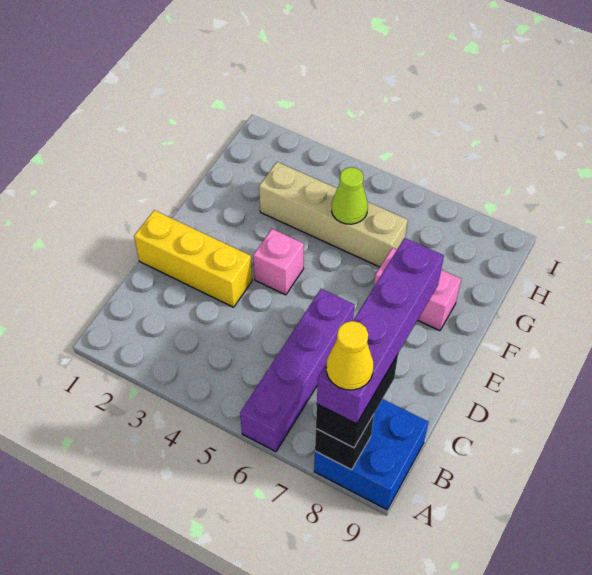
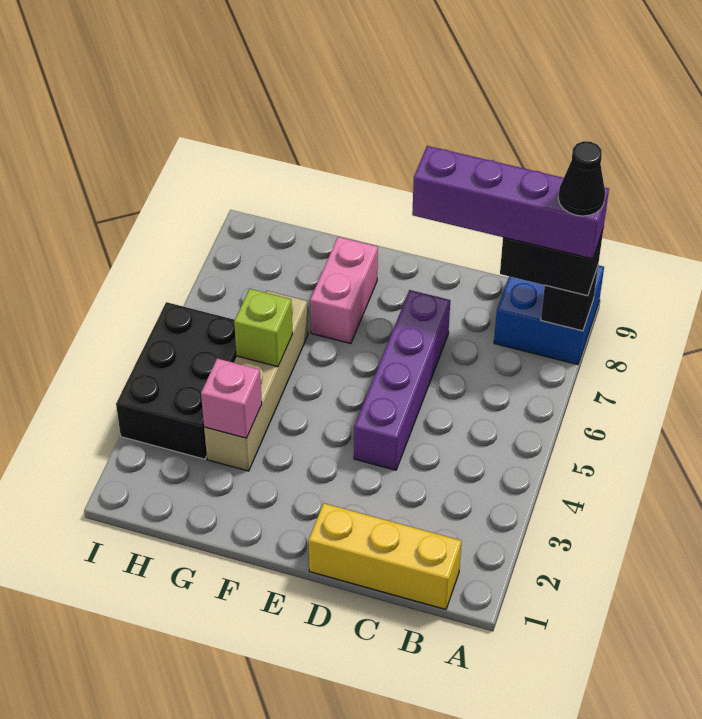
purple brick A6:D6 level 1 -> purple brick D4:D7 level 1
yellow cone A8 level 5 -> black cone A8 level 5
yellow brick D1:D3 level 1 -> yellow brick B1:D1 level 1
pink brick E4 level 1 -> pink brick G3 level 2
lime cone G5 level 2 -> lime brick G5 level 2
none -> black brick H3:I5 level 1

